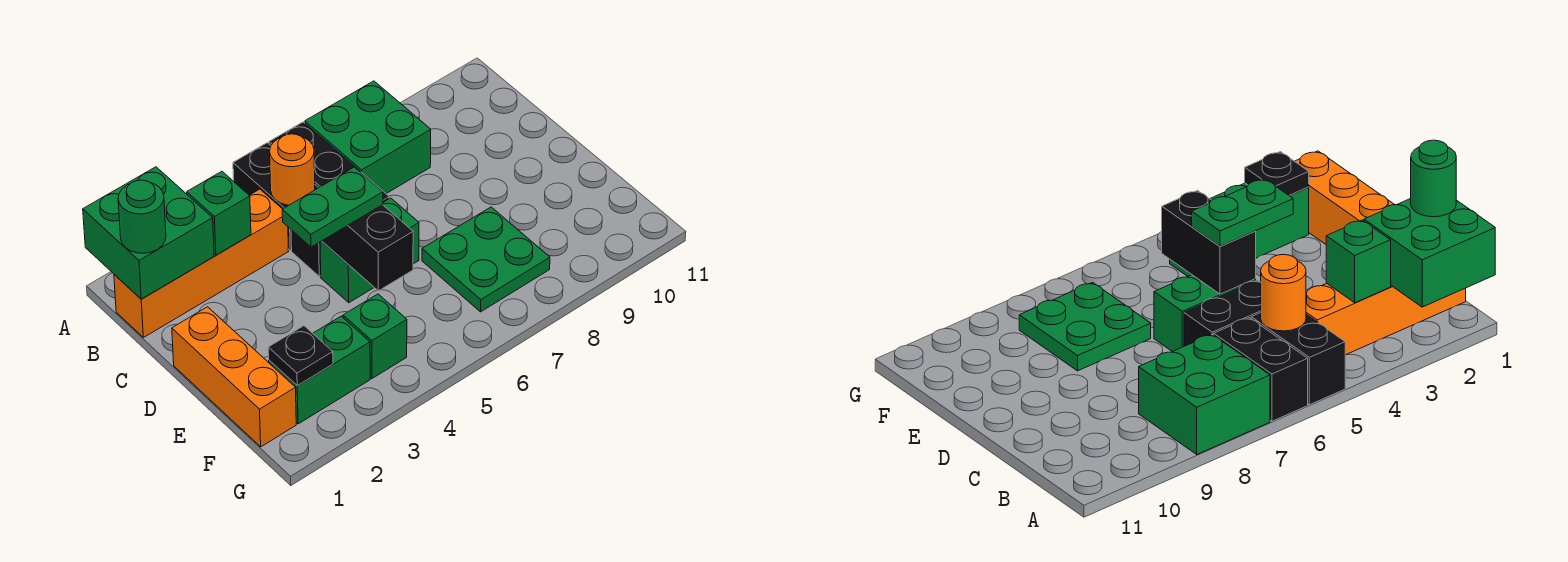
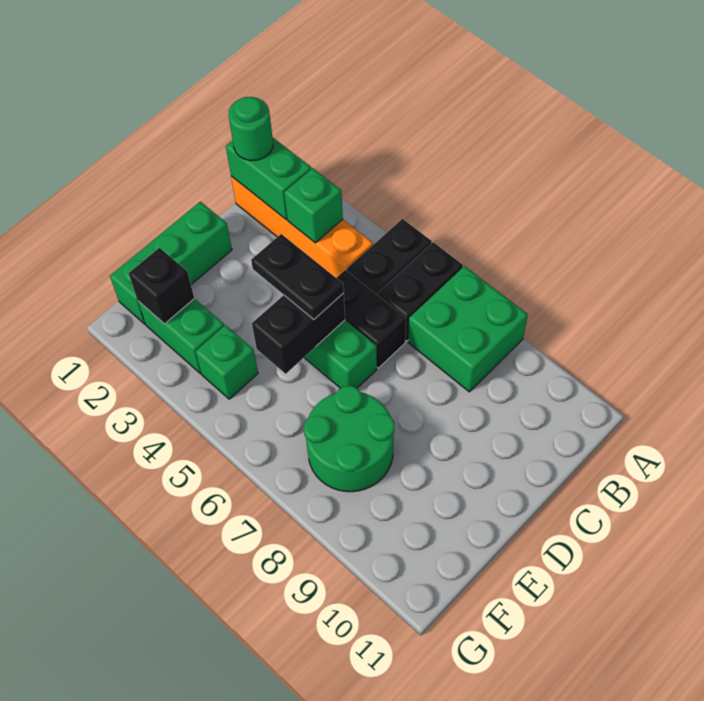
green brick A1:B2 level 2 -> green brick B1:B2 level 2
orange round brick B5 level 2 -> none
orange brick D1:F1 level 1 -> green brick D1:F1 level 1
green plate D4:D5 level 3 -> black plate D4:D5 level 3
green plate E7:F8 level 1 -> green round brick E7:F8 level 1
black plate F2 level 2 -> black brick F2 level 2

